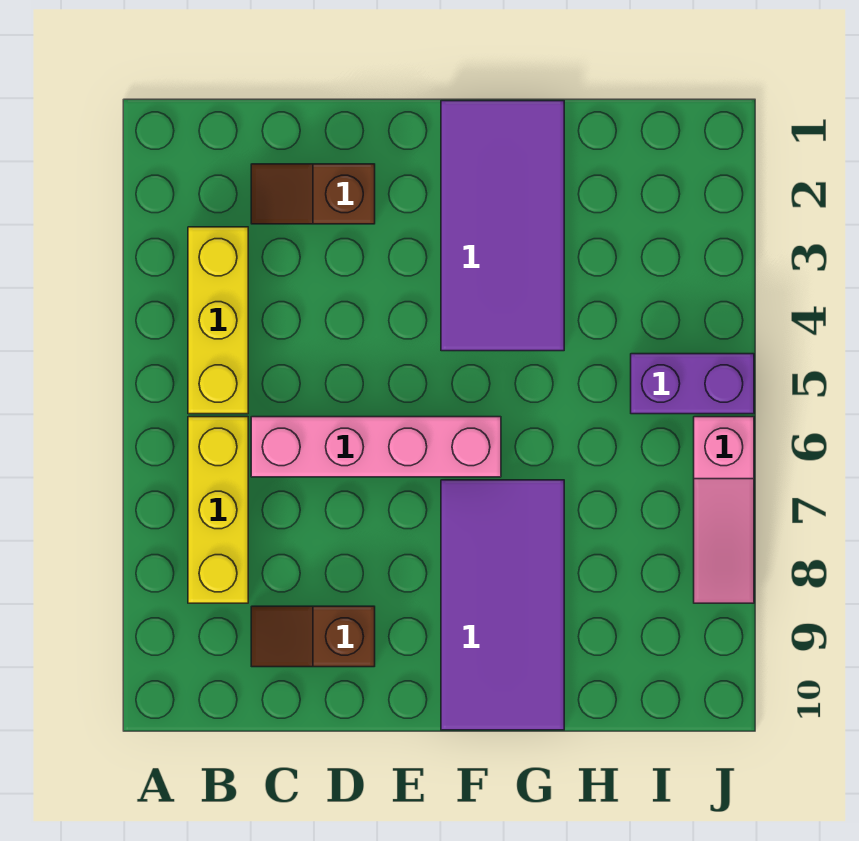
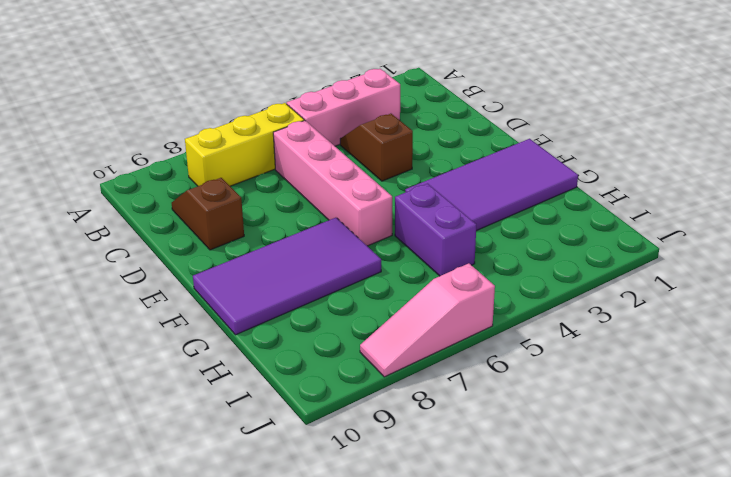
yellow brick B3:B5 level 1 -> pink brick B3:B5 level 1
brown slope C2:D2 level 1 top D -> brown slope C4:D4 level 1 top D
purple brick I5:J5 level 1 -> purple brick G5:H5 level 1

